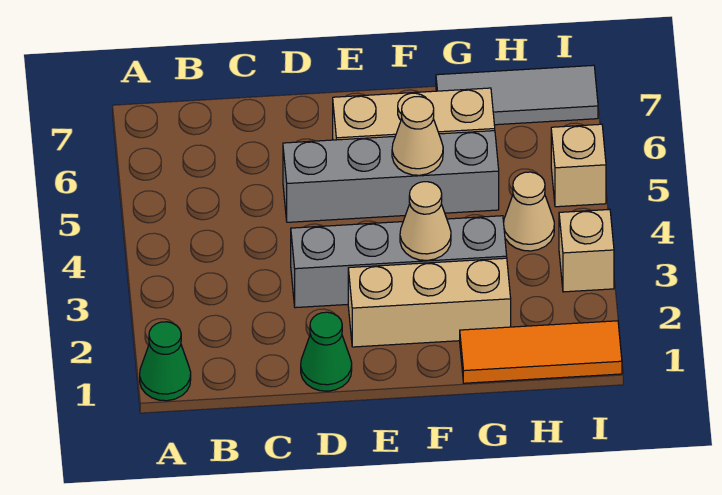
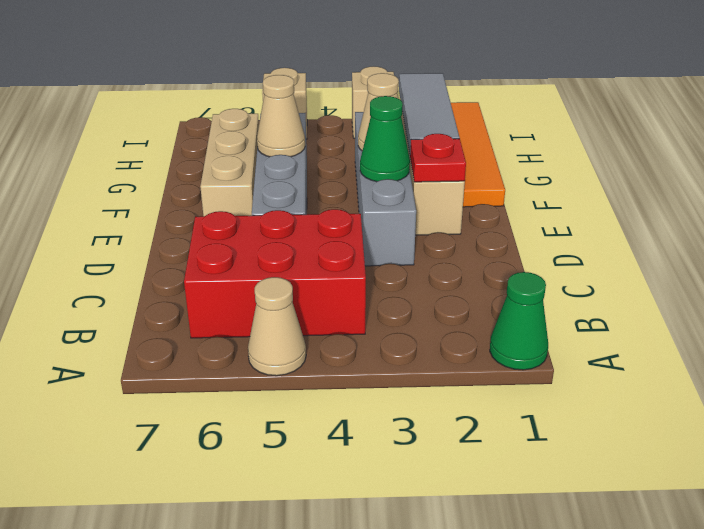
none -> red brick B4:C6 level 1
green cone D1 level 1 -> green cone E3 level 2
none -> red plate E2 level 2
orange tile G1:I1 level 1 -> orange tile F1:I1 level 1
grey tile G7:I7 level 1 -> grey tile F2:H2 level 2
tan cone H4 level 1 -> tan cone A5 level 1

